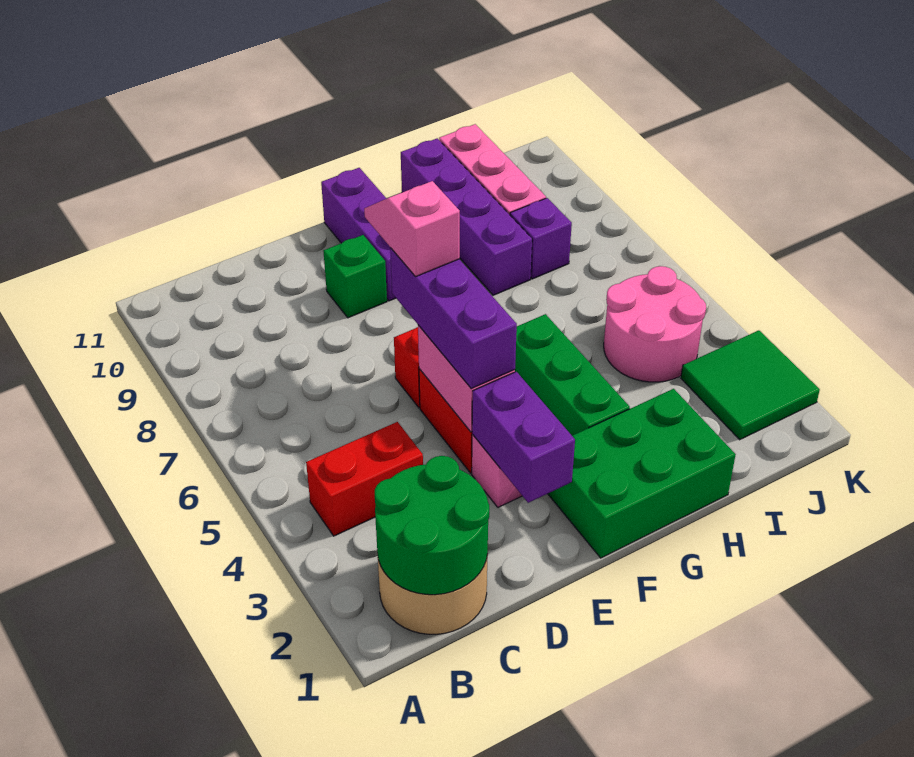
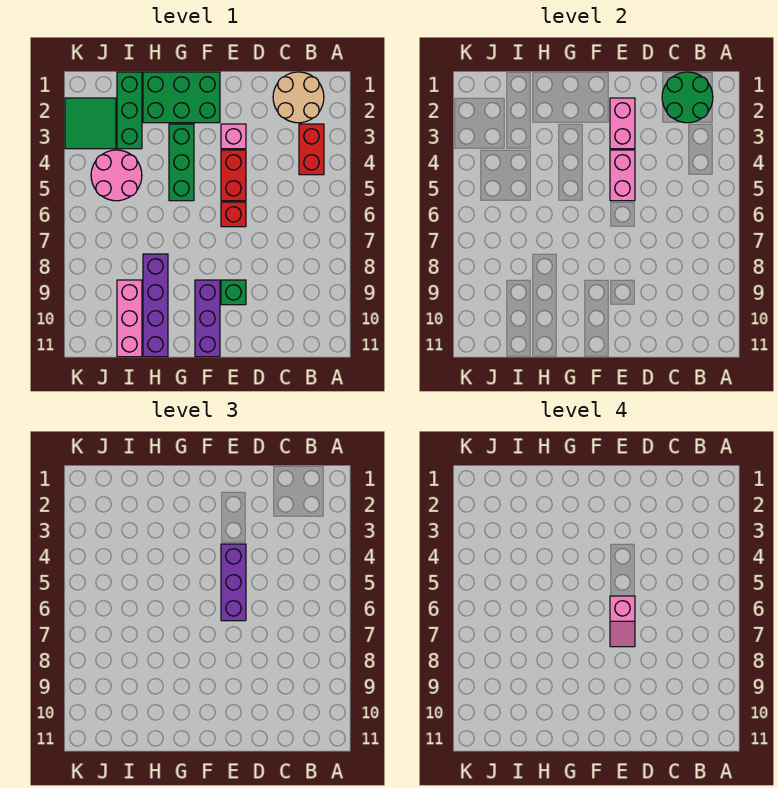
red brick B4:C4 level 1 -> red brick B3:B4 level 1
purple brick E2:E3 level 2 -> pink brick E2:E3 level 2
none -> green brick I1:I3 level 1
purple brick I8 level 1 -> none

